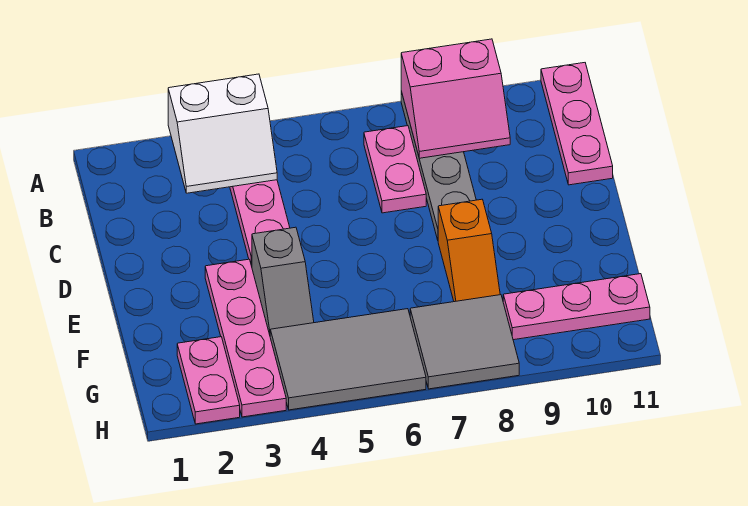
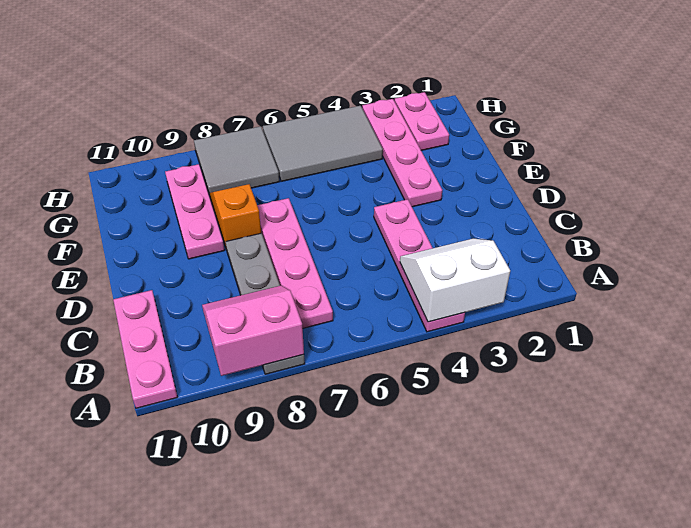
pink plate B7:C7 level 1 -> pink plate B7:E7 level 1
grey slope E4:F4 level 1 top E -> none
pink plate G9:G11 level 1 -> pink plate E9:G9 level 1

